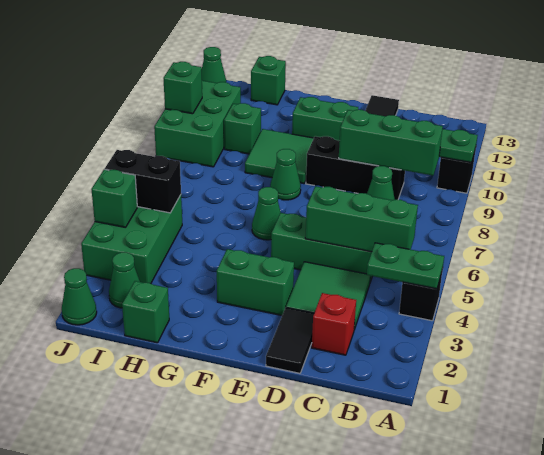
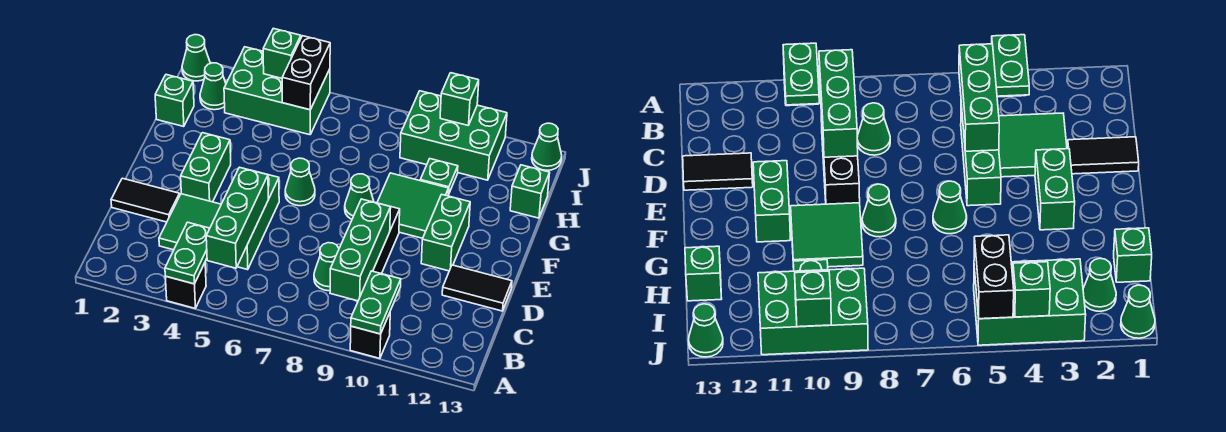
red brick C2 level 1 -> none
green brick H10 level 1 -> green plate H10 level 1

